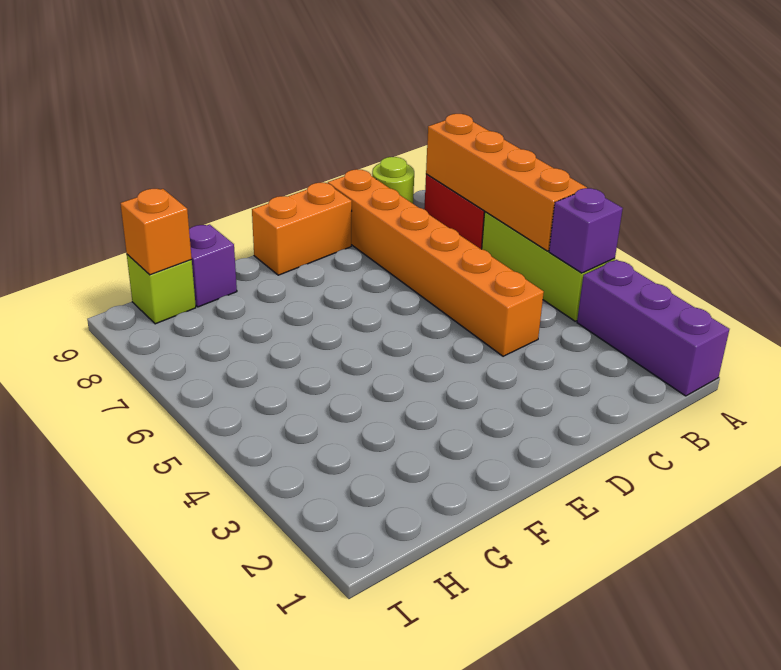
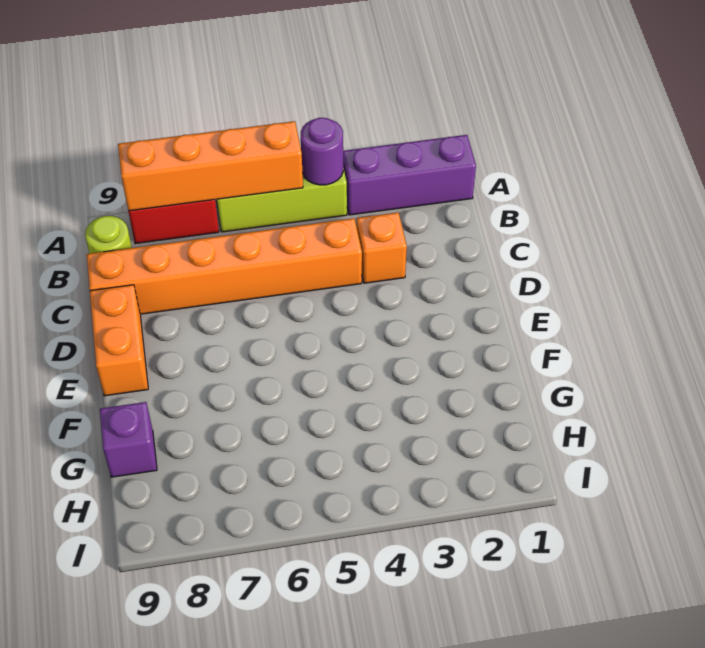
purple brick A4 level 2 -> purple round brick A4 level 2
lime brick H9 level 1 -> none
orange brick H9 level 2 -> orange brick C3 level 1

